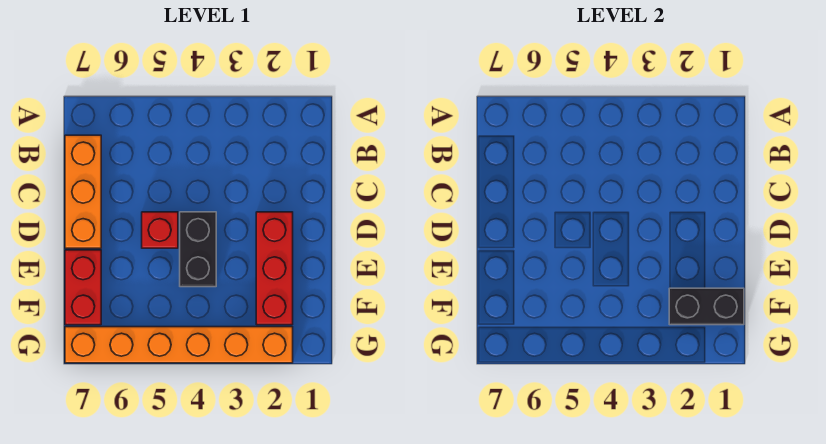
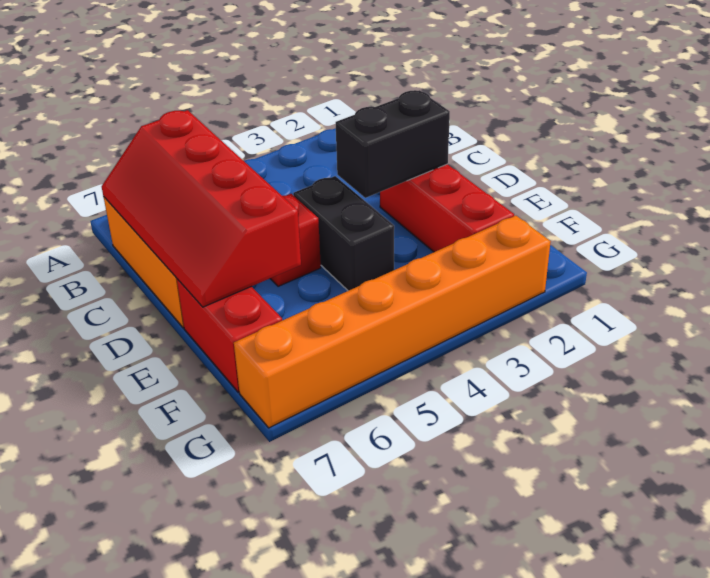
none -> red slope B6:E7 level 2 top 6
black brick F1:F2 level 2 -> black brick D2:D3 level 2

